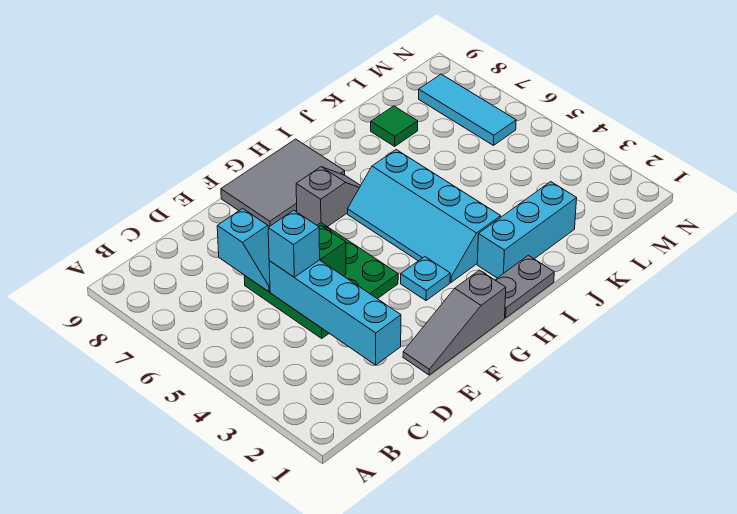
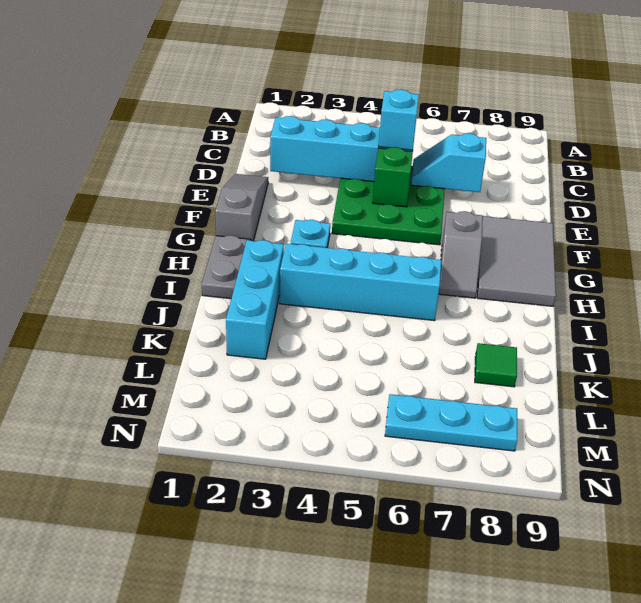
cyan tile M6:M8 level 1 -> cyan plate M6:M8 level 1

